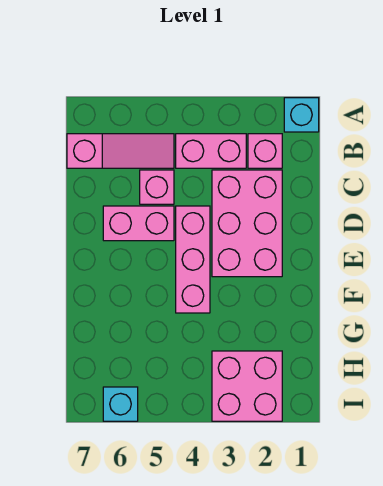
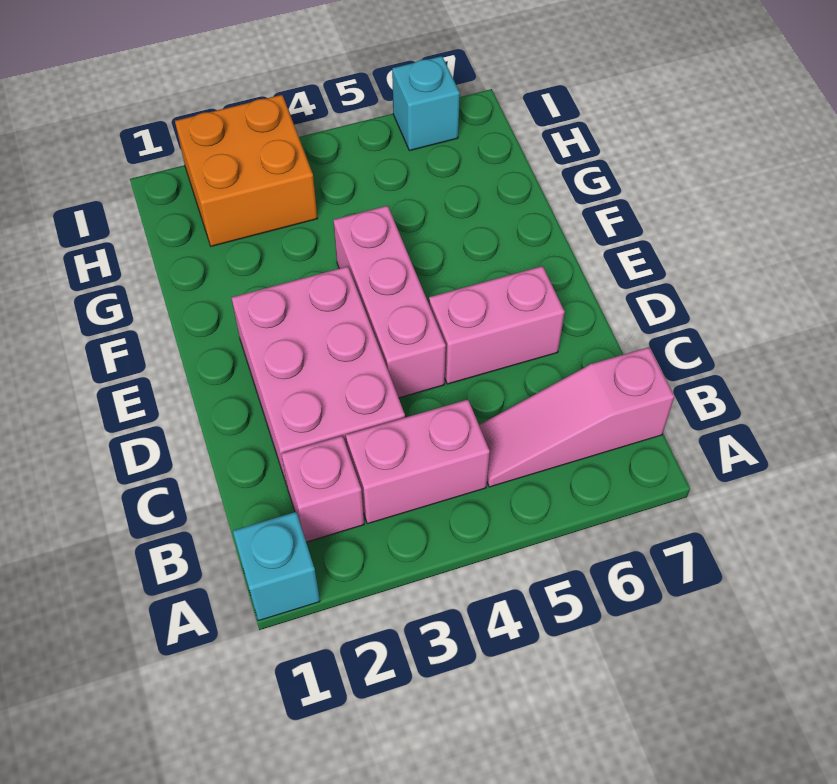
pink brick C5 level 1 -> none
pink brick H2:I3 level 1 -> orange brick H2:I3 level 1

